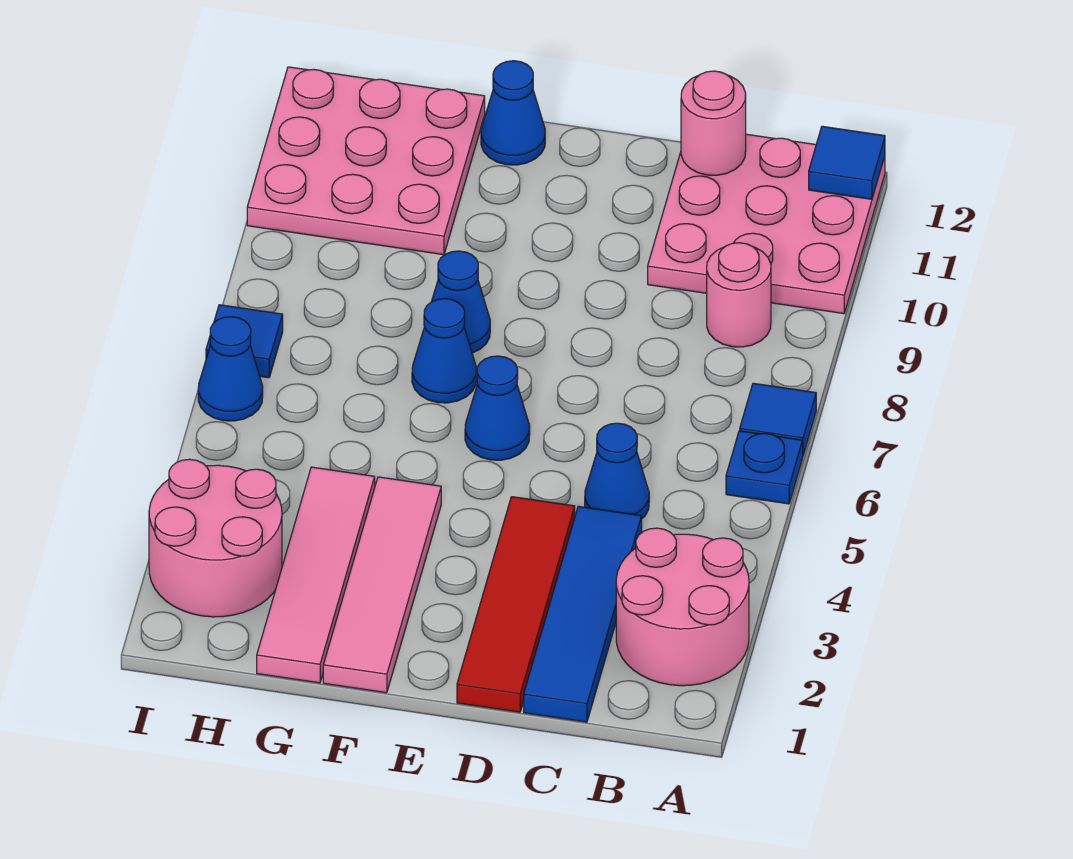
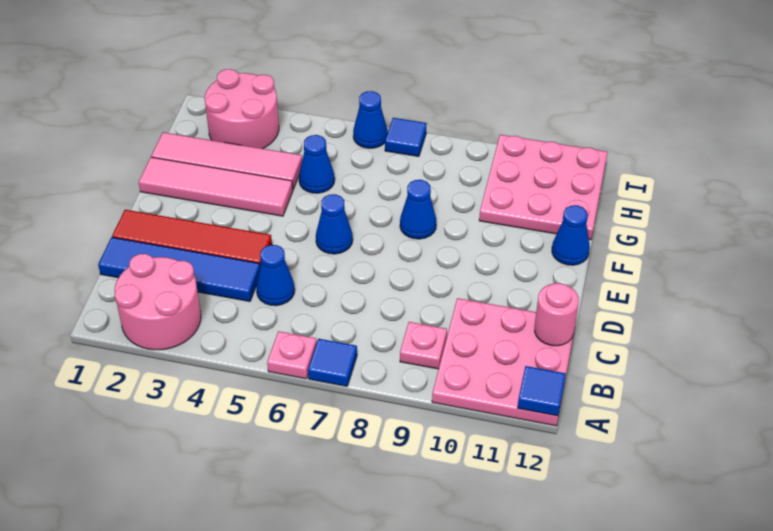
blue plate A6 level 1 -> pink plate A6 level 1
pink round brick B9 level 1 -> pink plate B9 level 1
blue cone F7 level 1 -> blue cone G5 level 1

